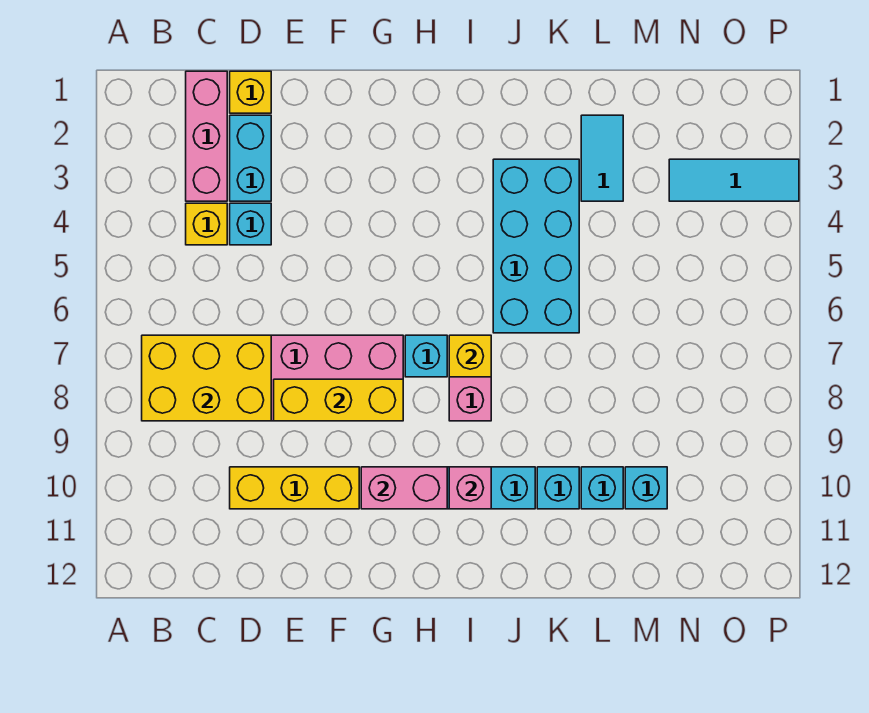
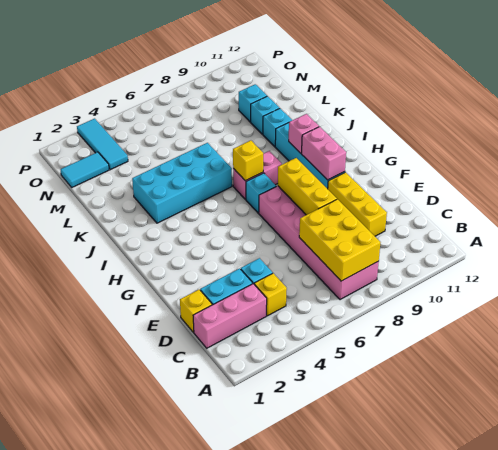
cyan tile L2:L3 level 1 -> cyan tile N1:N2 level 1

